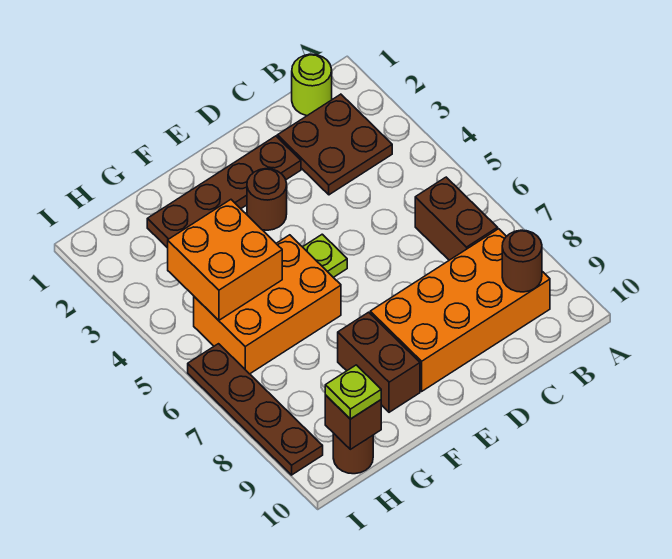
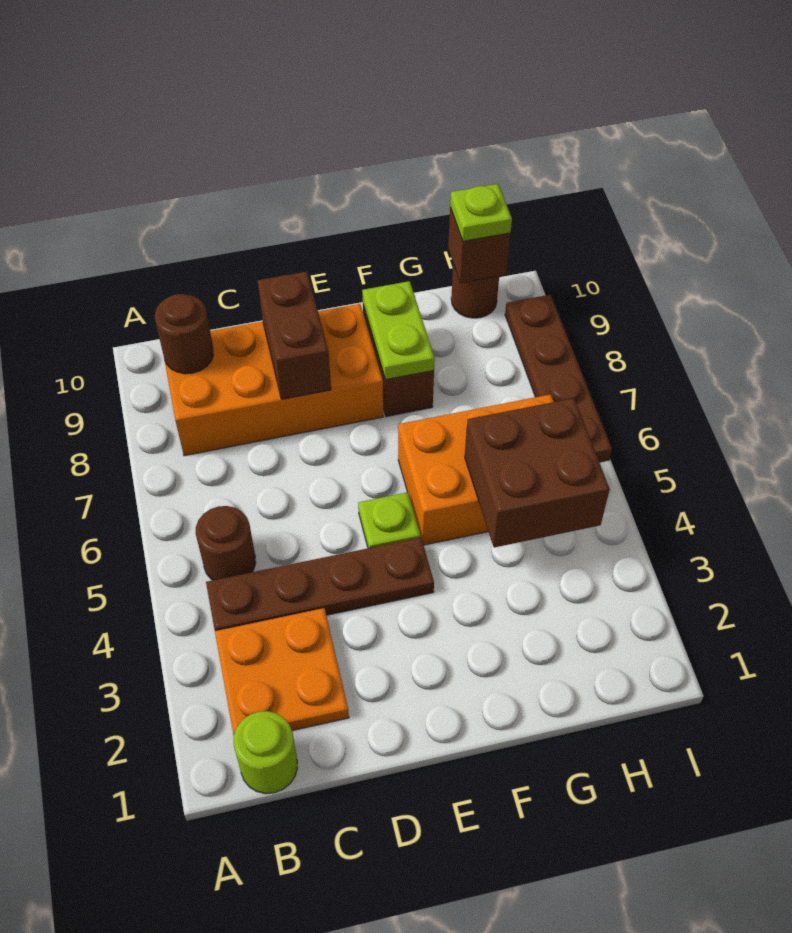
brown plate B2:C3 level 1 -> orange plate B2:C3 level 1
brown brick B6:B7 level 1 -> brown brick D8:D9 level 2
brown plate D2:G2 level 1 -> brown plate B4:E4 level 1
brown round brick E3 level 1 -> brown round brick B5 level 1
none -> lime plate F8:F9 level 2
orange brick G4:H5 level 2 -> brown brick G4:H5 level 2

